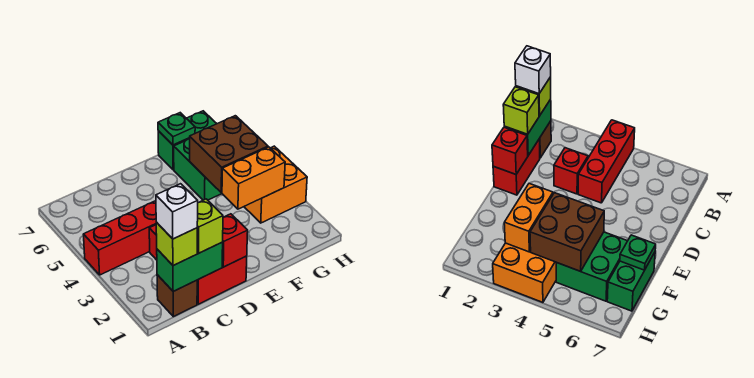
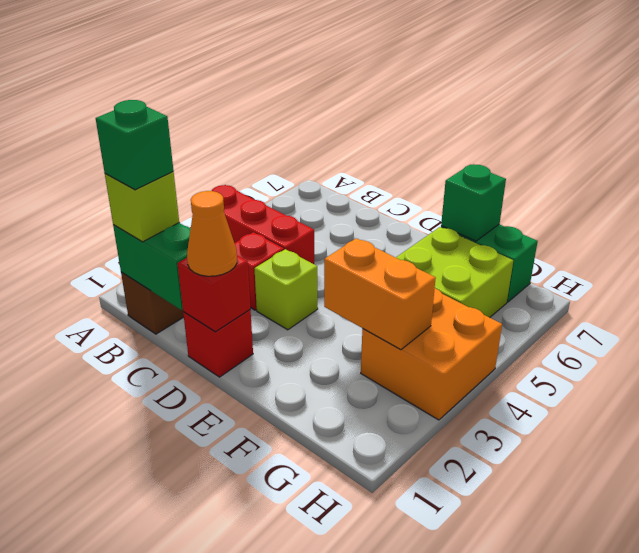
white brick B1 level 4 -> green brick B1 level 4
red brick C1:D1 level 1 -> red brick D1 level 1
lime brick C1 level 3 -> lime brick D3 level 1
none -> orange cone D1 level 3
brown brick F4:G5 level 2 -> none
green brick F5:G6 level 1 -> lime brick F5:G6 level 1
green plate F7 level 2 -> green brick F7 level 2

